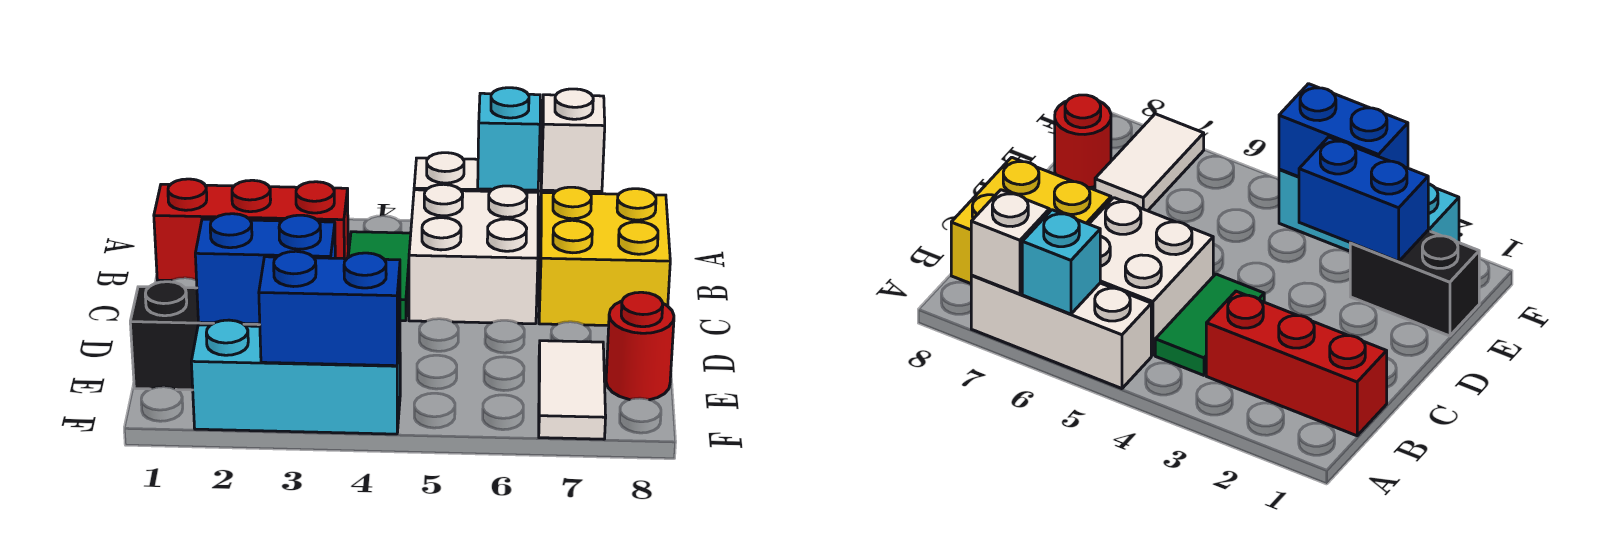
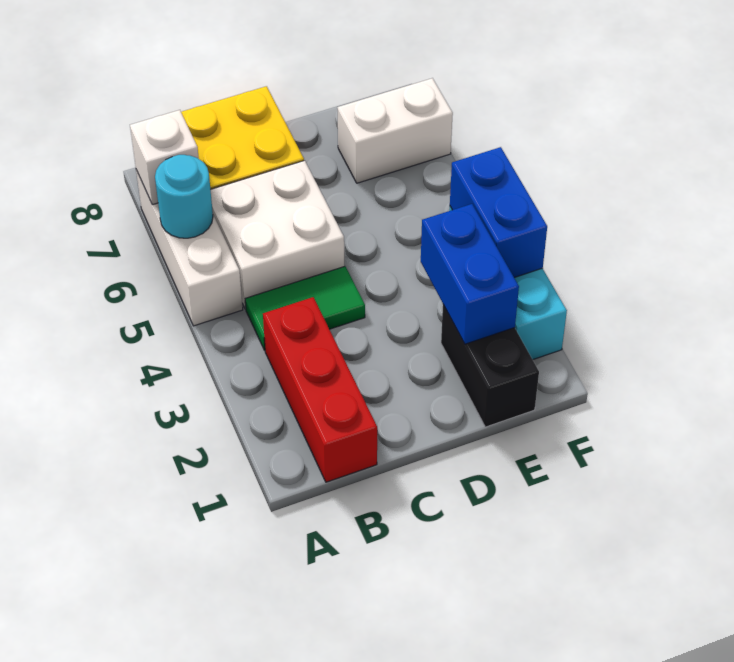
cyan brick A6 level 2 -> cyan round brick A6 level 2
white tile E7:F7 level 1 -> white brick E7:F7 level 1
red round brick E8 level 1 -> none

